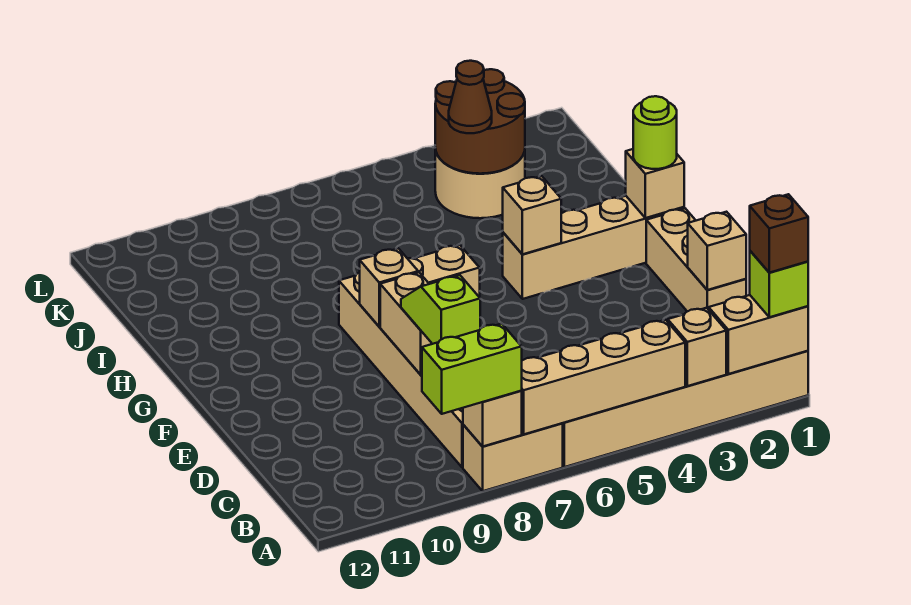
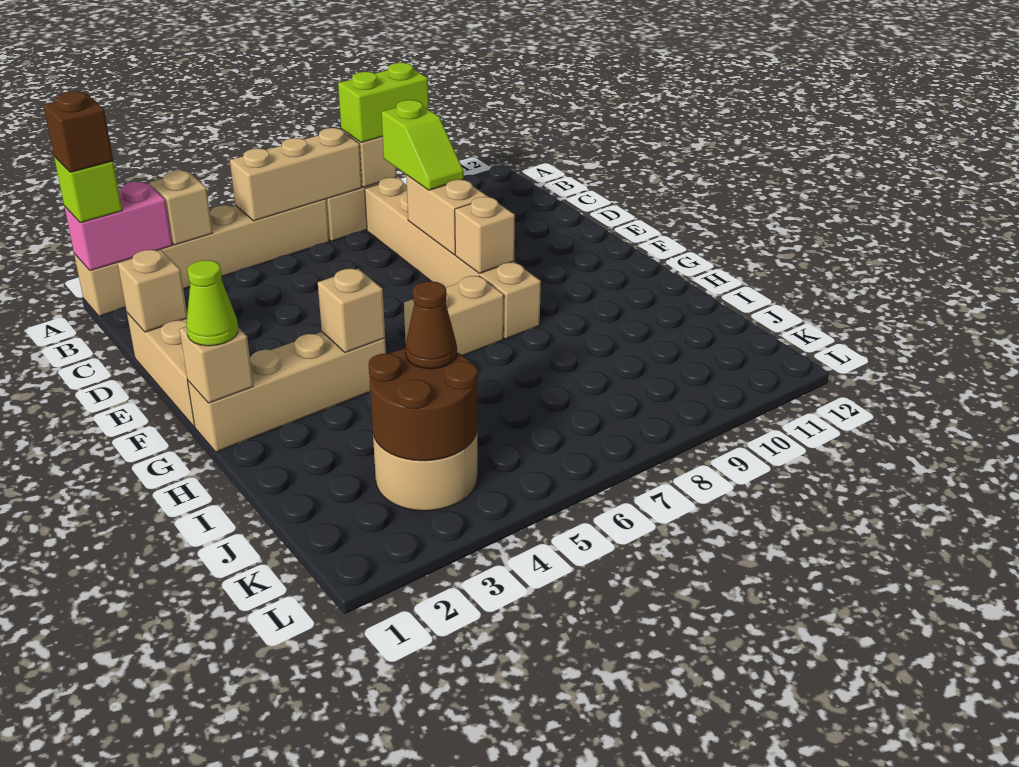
tan brick A1:A2 level 2 -> pink brick A1:A2 level 2
tan brick A4:A7 level 2 -> tan brick A5:A7 level 2
lime round brick G1 level 3 -> lime cone G1 level 3

